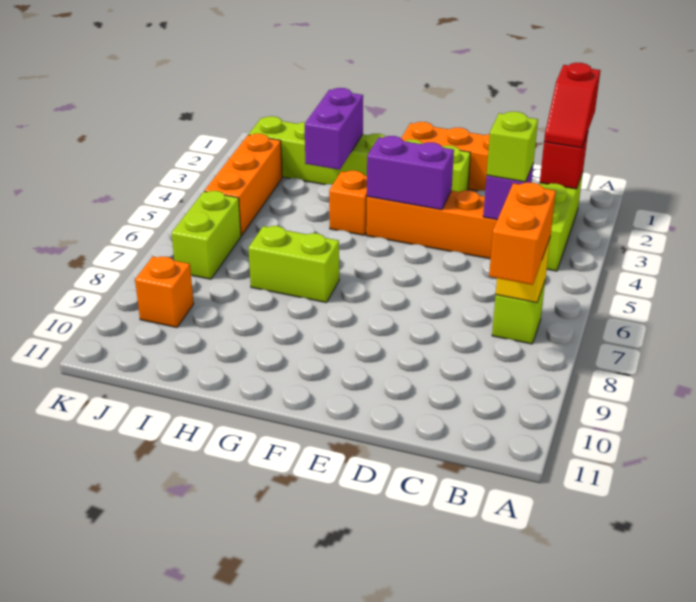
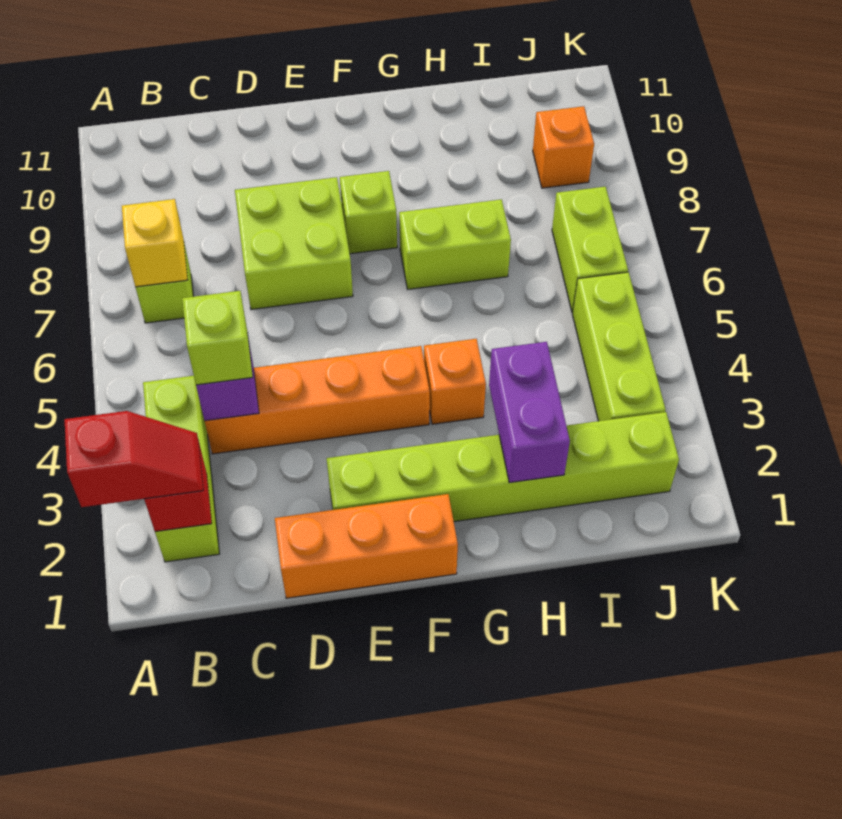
red slope B1:B2 level 3 top 1 -> red slope A2:B2 level 3 top A
orange brick B7:B8 level 3 -> none
none -> lime brick D7:E8 level 1
purple brick E4:F4 level 2 -> none
none -> lime brick F8 level 1
orange brick J3:J5 level 1 -> lime brick J3:J5 level 1

